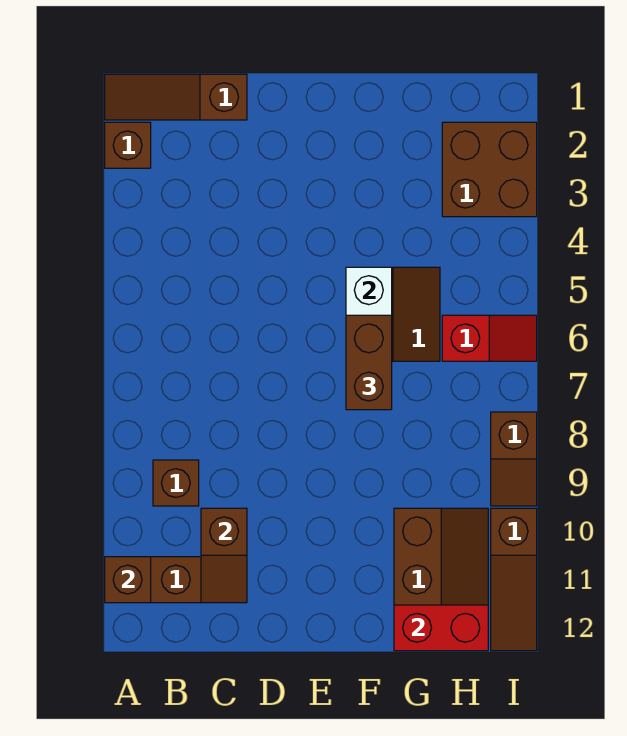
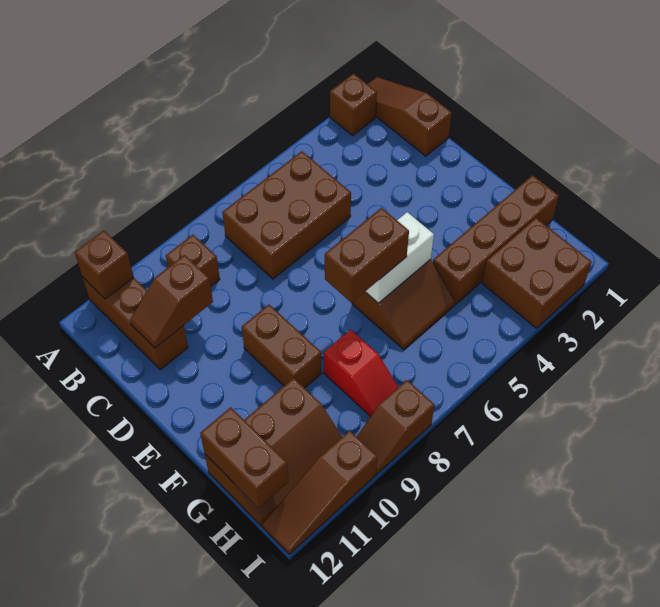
none -> brown brick B5:C7 level 1
none -> brown brick E9:F9 level 1
none -> brown brick G1:G4 level 1
red brick G12:H12 level 2 -> brown brick G12:H12 level 2
red slope H6:I6 level 1 top H -> red slope G8:H8 level 1 top G

